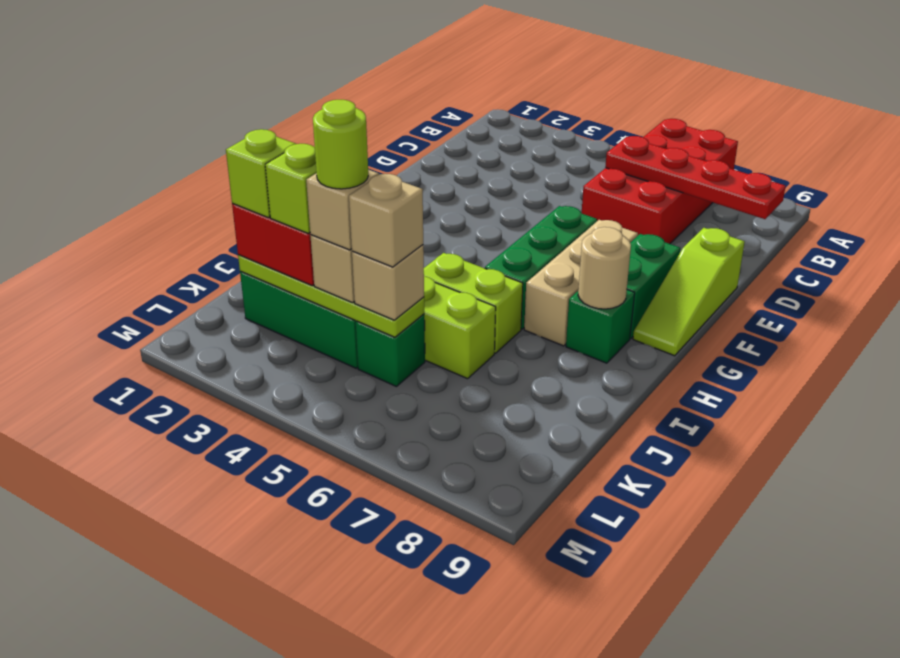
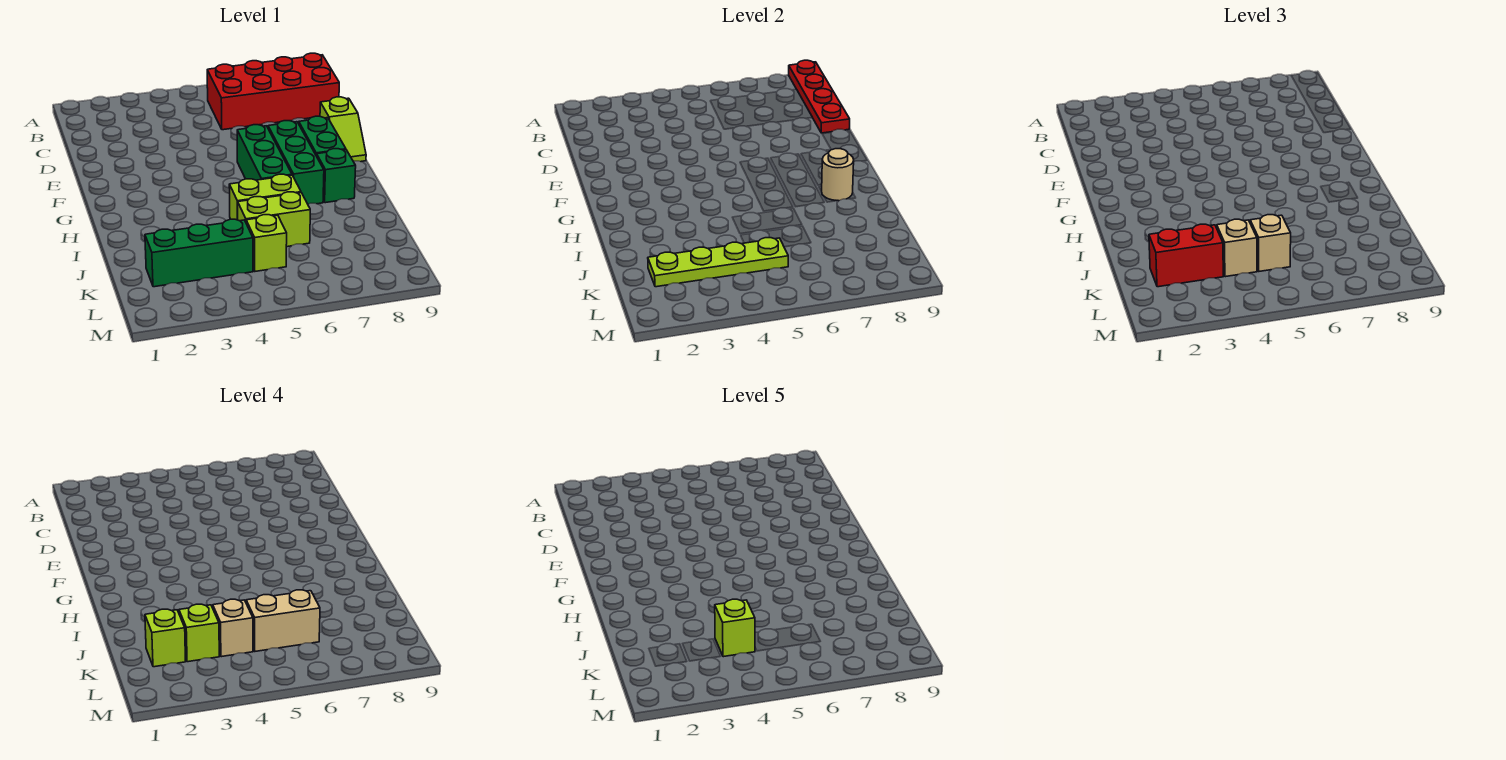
red brick A6:D7 level 1 -> red brick B6:C9 level 1
red plate C6:C9 level 2 -> red plate A9:D9 level 2
lime slope E9:G9 level 1 top E -> lime slope E9:F9 level 1 top E
tan brick F7:H7 level 1 -> green brick F7:H7 level 1
lime round brick K4 level 5 -> lime brick K4 level 5
green brick K5 level 1 -> lime brick K5 level 1
tan brick K5 level 4 -> tan brick K5:K6 level 4

